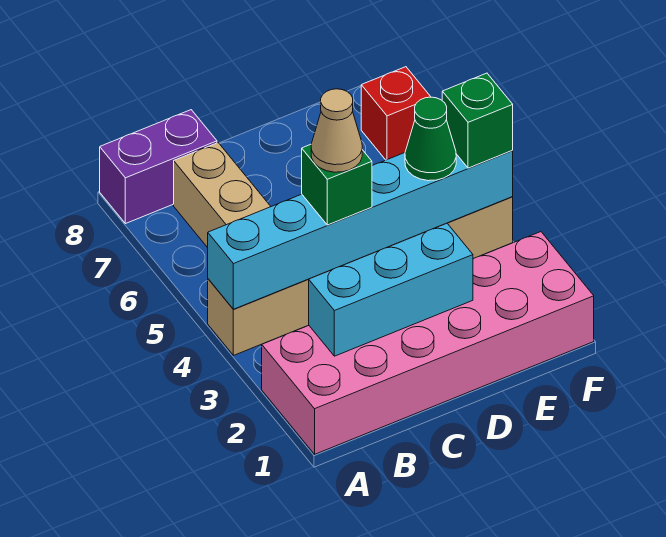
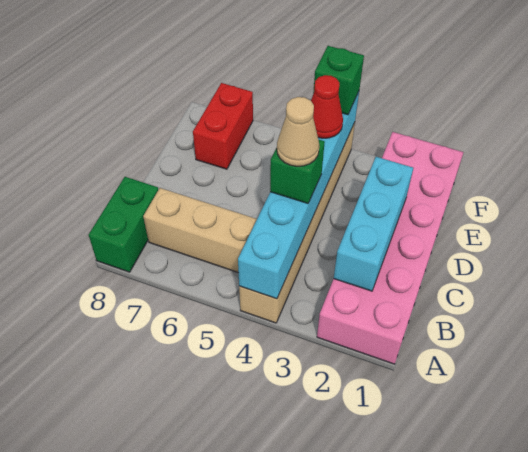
purple brick A8:B8 level 1 -> green brick A8:B8 level 1
green cone E4 level 3 -> red cone E4 level 3
red brick F7 level 1 -> red brick E7:F7 level 1

